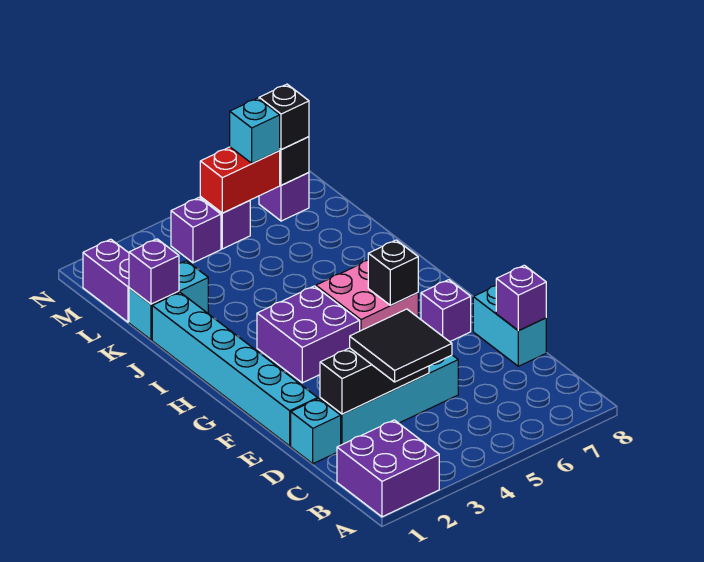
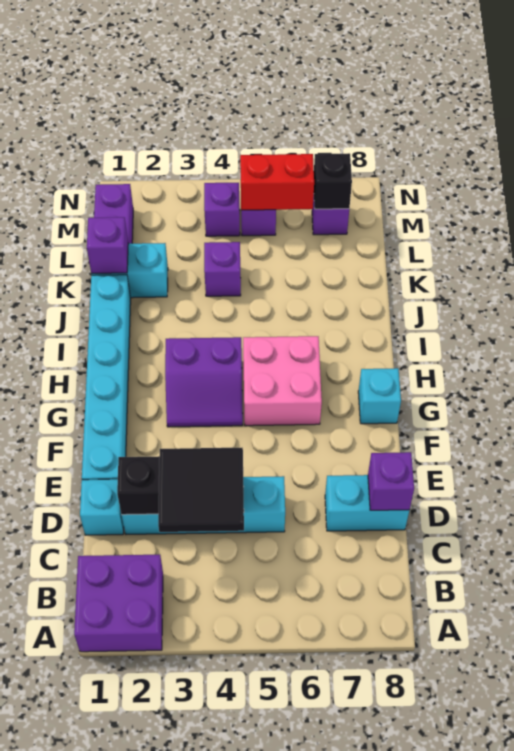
cyan brick D8:E8 level 1 -> cyan brick D7:D8 level 1
purple brick F7 level 1 -> purple brick K4 level 1
purple brick G3:H4 level 1 -> purple slope G3:H4 level 1 top H
black brick G6 level 2 -> none
cyan brick M6 level 3 -> cyan brick G8 level 1
black brick M7 level 3 -> none

